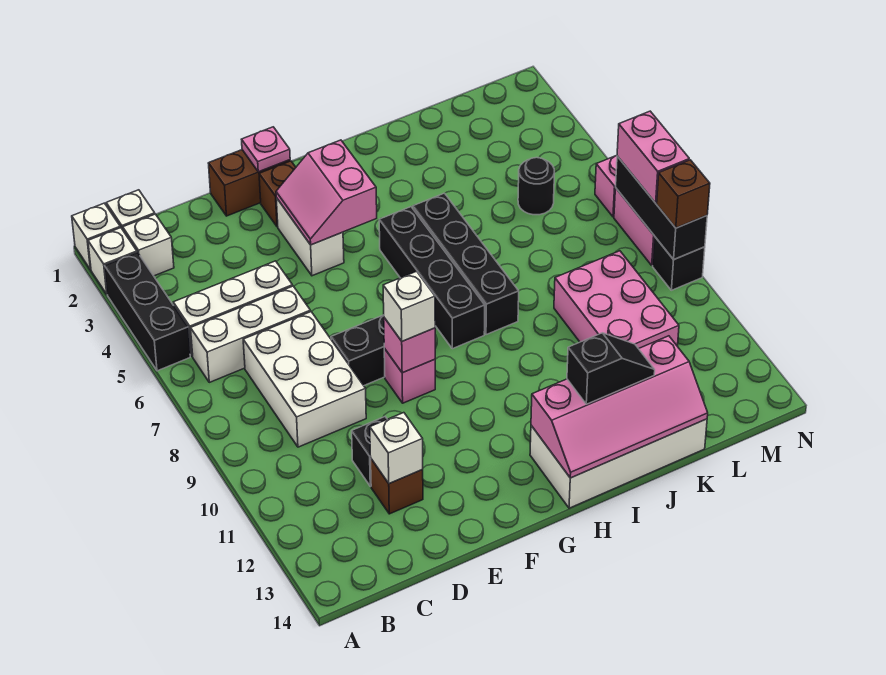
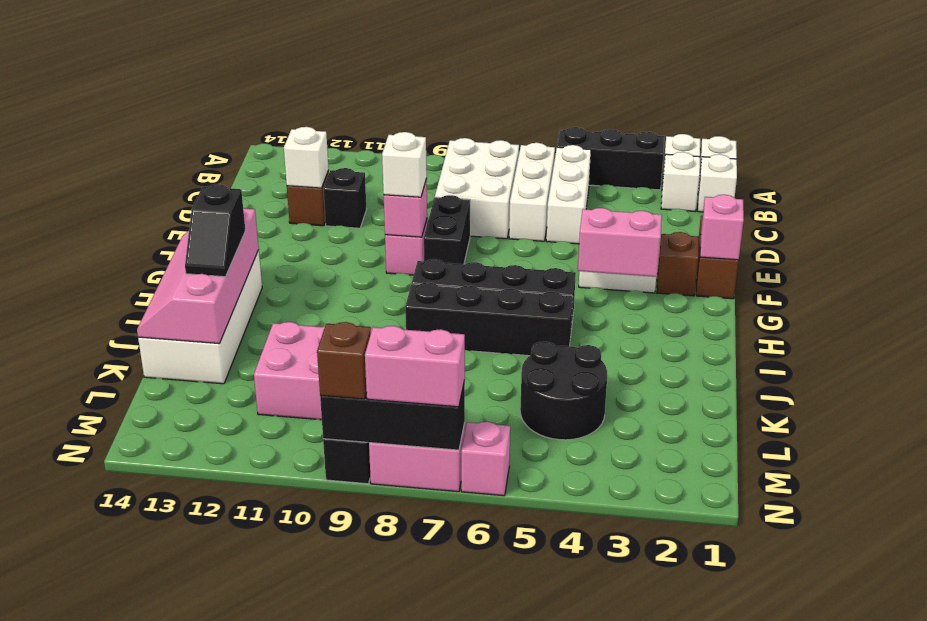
white brick C7:D9 level 1 -> white brick B7:D8 level 1
pink plate F1 level 2 -> pink brick F1 level 2
black round brick L5 level 1 -> black round brick K4:L5 level 1

